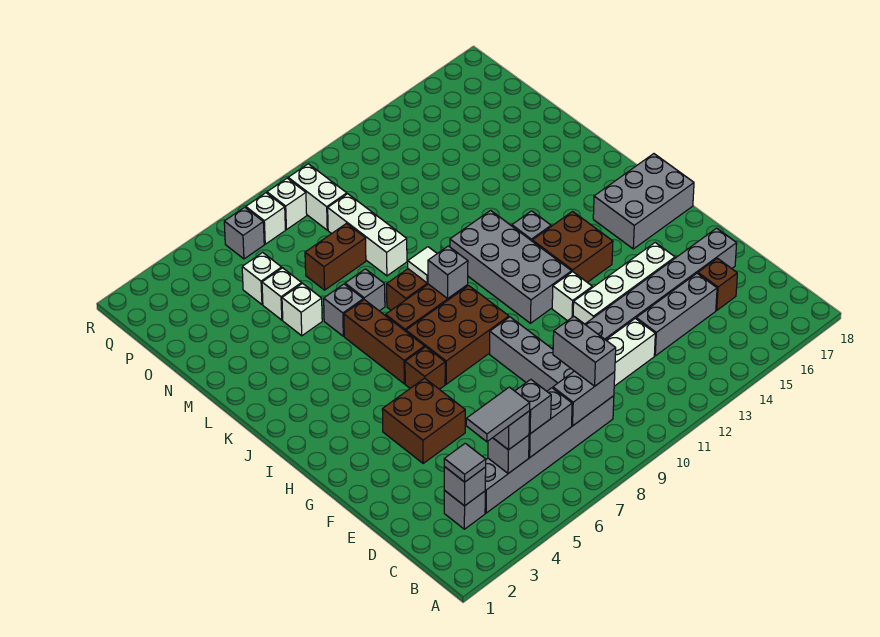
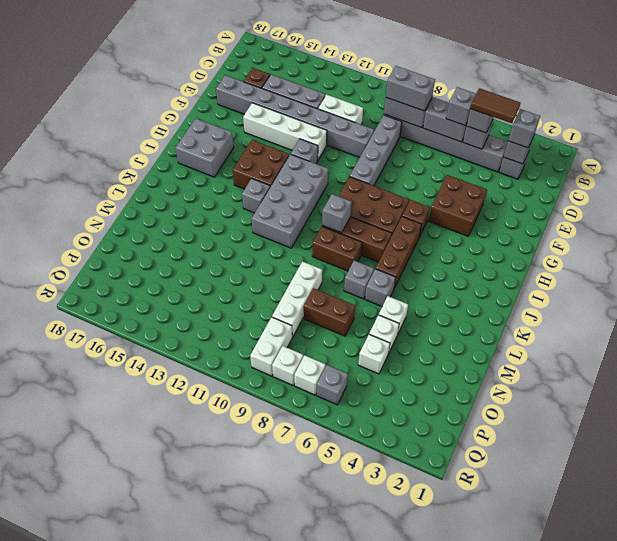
grey tile C3 level 3 -> grey brick C3 level 3
grey tile C4:C5 level 4 -> brown tile C4:C5 level 4
grey brick C9:D9 level 3 -> grey brick C8:C9 level 3
white brick G12 level 1 -> grey brick G12 level 1
grey brick H16:I18 level 1 -> grey brick H16:I17 level 1
white tile K9 level 2 -> none

